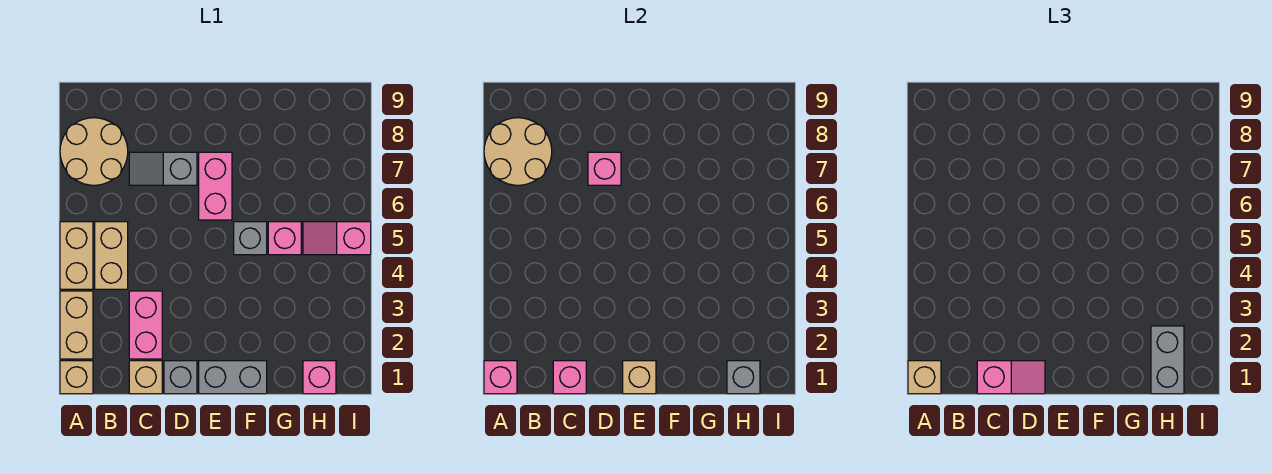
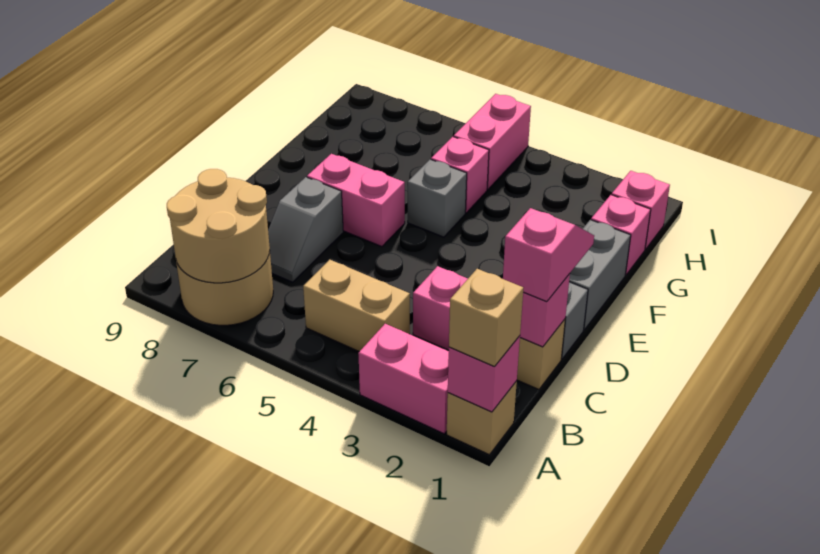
tan brick A2:A3 level 1 -> pink brick A2:A3 level 1
tan brick A4:A5 level 1 -> none
pink brick D7 level 2 -> pink brick G1 level 1
tan brick E1 level 2 -> none
grey brick H1 level 2 -> none
grey brick H1:H2 level 3 -> none
pink slope H5:I5 level 1 top I -> pink brick H5:I5 level 1

